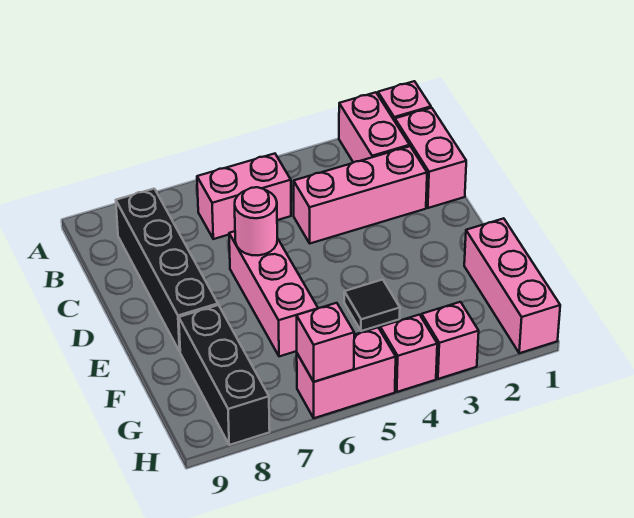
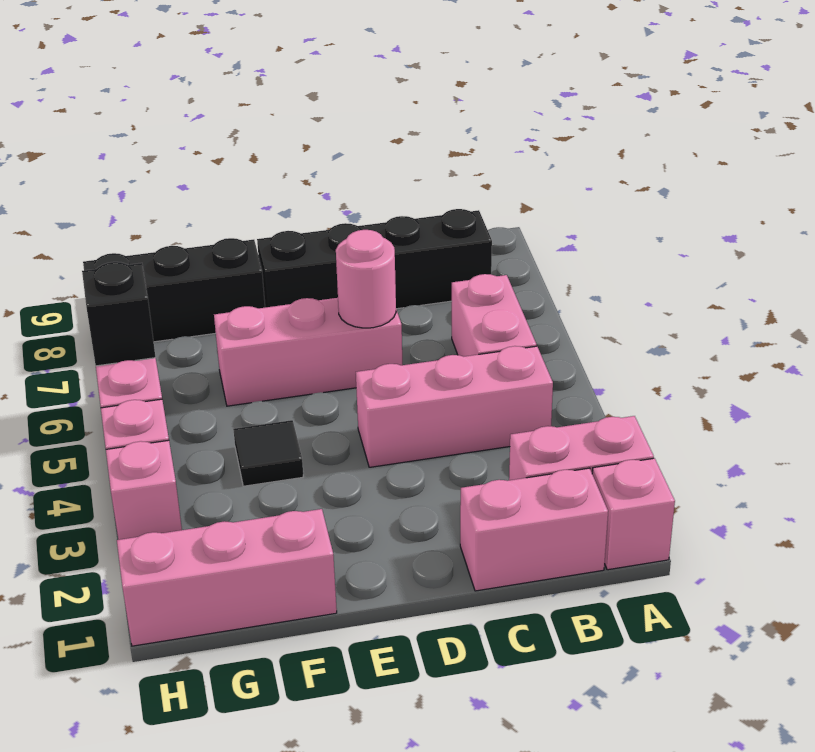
pink brick C2:C4 level 1 -> pink brick B4:D4 level 1
pink brick H6 level 2 -> black brick H6 level 2

